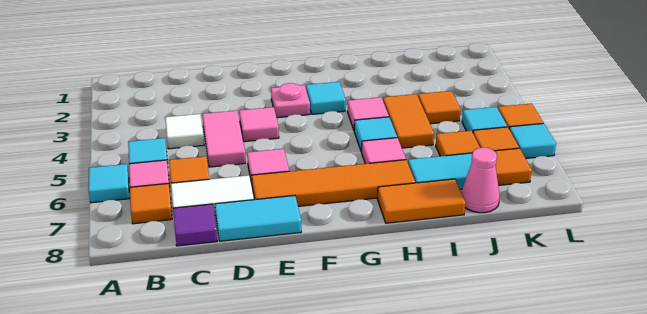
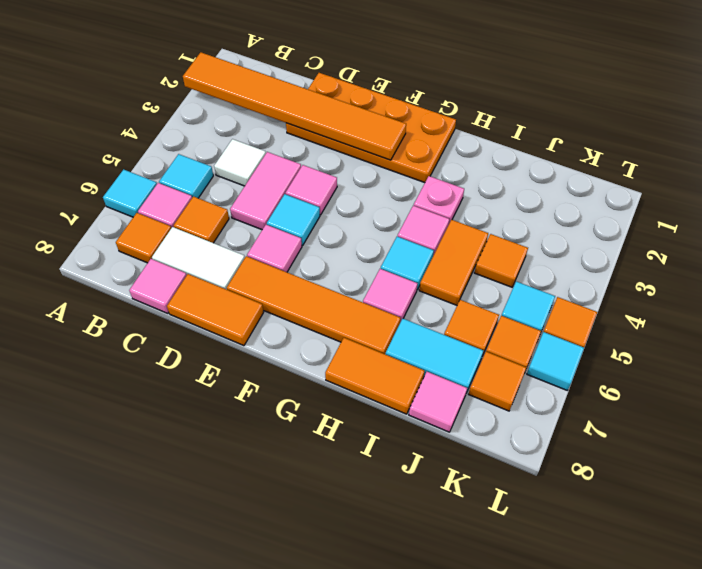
none -> orange tile A2:F2 level 2
purple tile C8 level 1 -> pink tile C8 level 1
none -> orange plate D1:G2 level 1
cyan tile D8:E8 level 1 -> orange tile D8:E8 level 1
pink plate F3 level 1 -> pink plate H3 level 1
cyan tile G3 level 1 -> cyan tile E5 level 1
pink cone J8 level 1 -> pink tile J8 level 1

